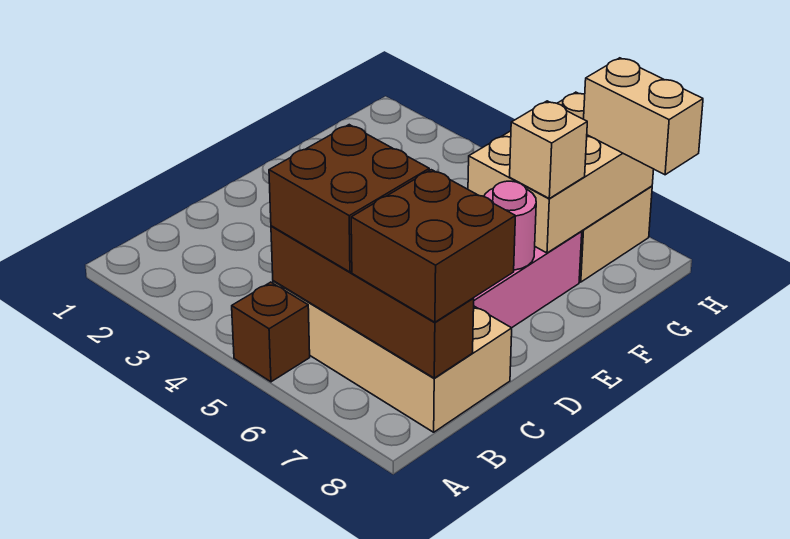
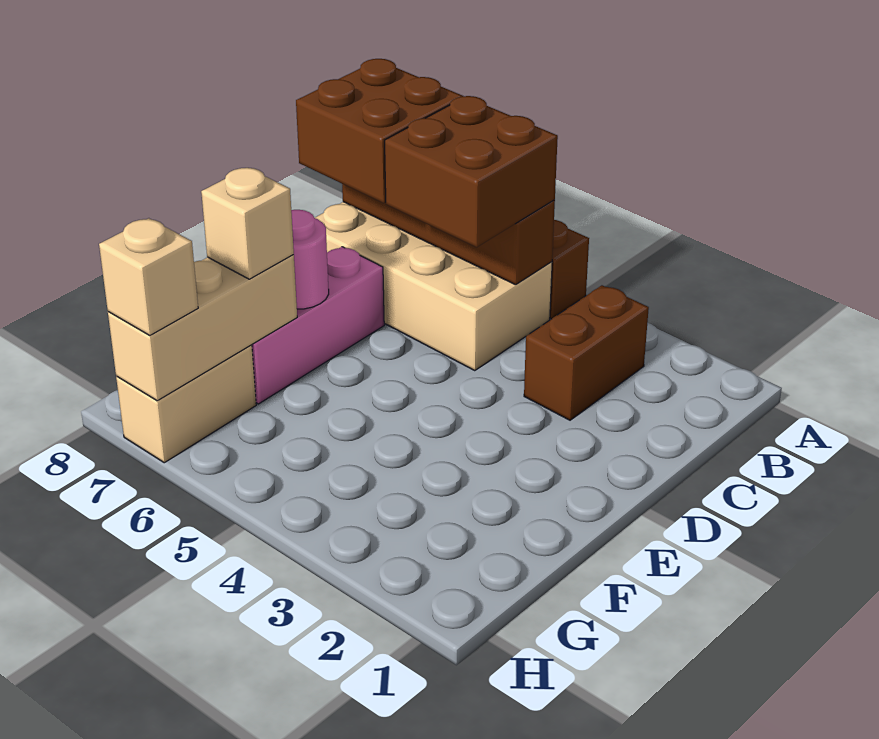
none -> brown brick B3:C3 level 1
tan brick F6:H7 level 2 -> tan brick F7:H7 level 2
tan brick H7:H8 level 3 -> tan brick H7 level 3

